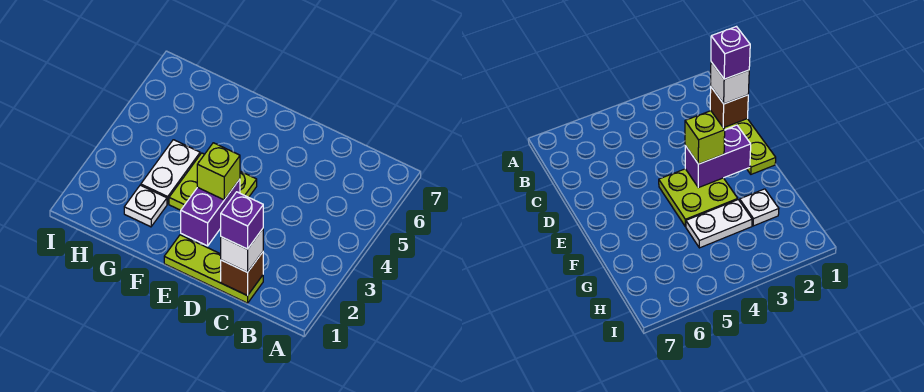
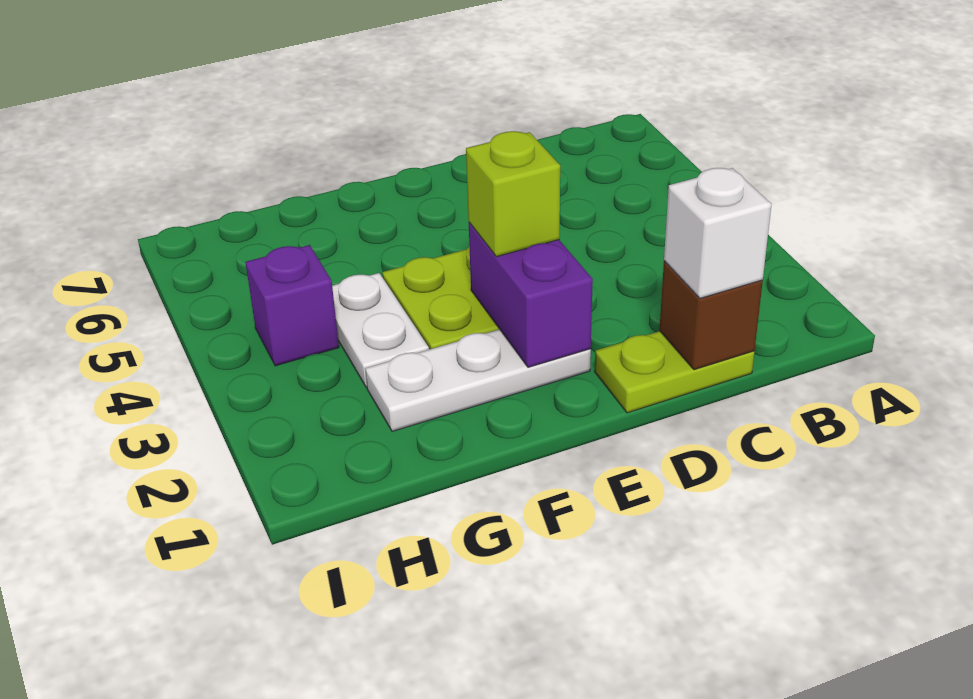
lime plate C1:E1 level 1 -> lime plate C1:D1 level 1
purple brick C1 level 4 -> purple brick H4 level 1
white plate G2 level 1 -> white plate E2:G2 level 1

